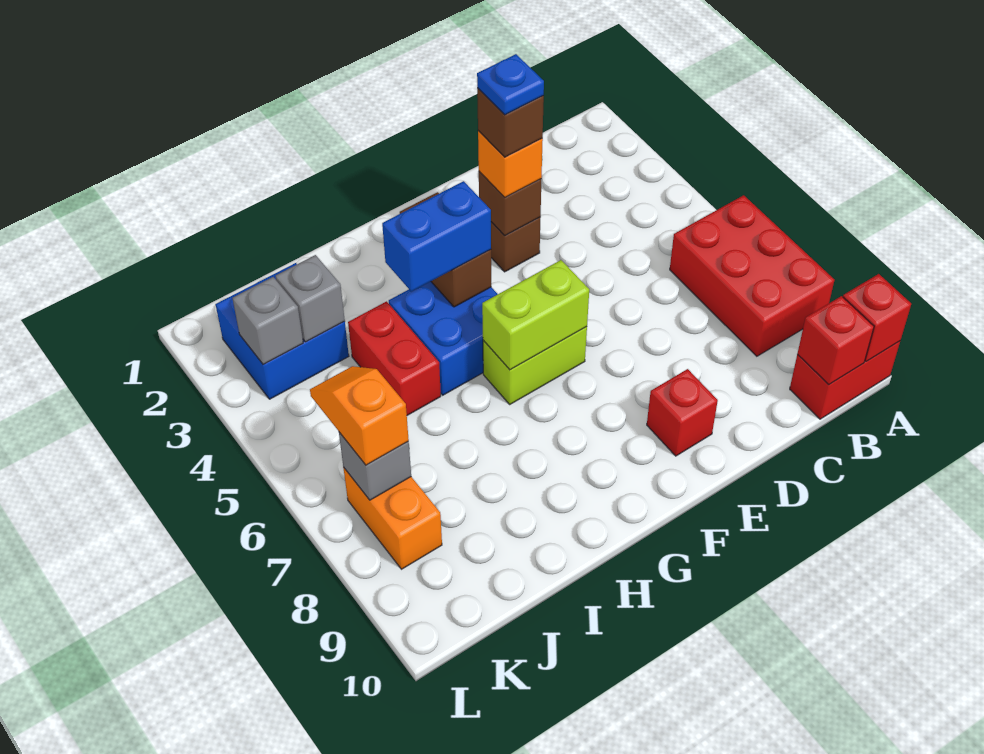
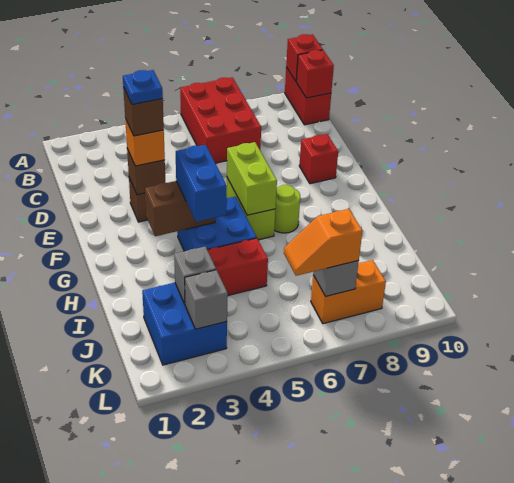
red brick A6:B8 level 1 -> red brick A6:C7 level 1
none -> lime round brick G7 level 1

